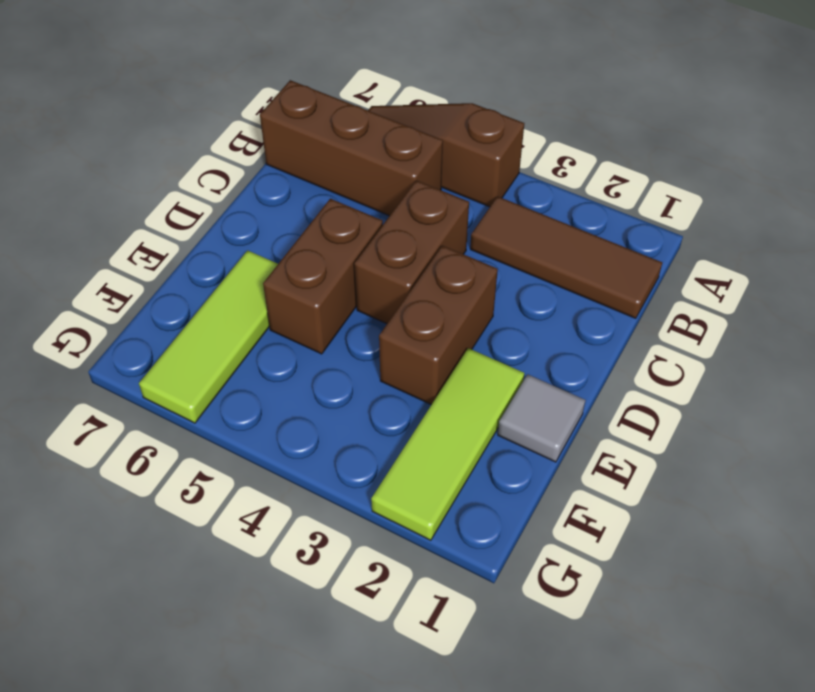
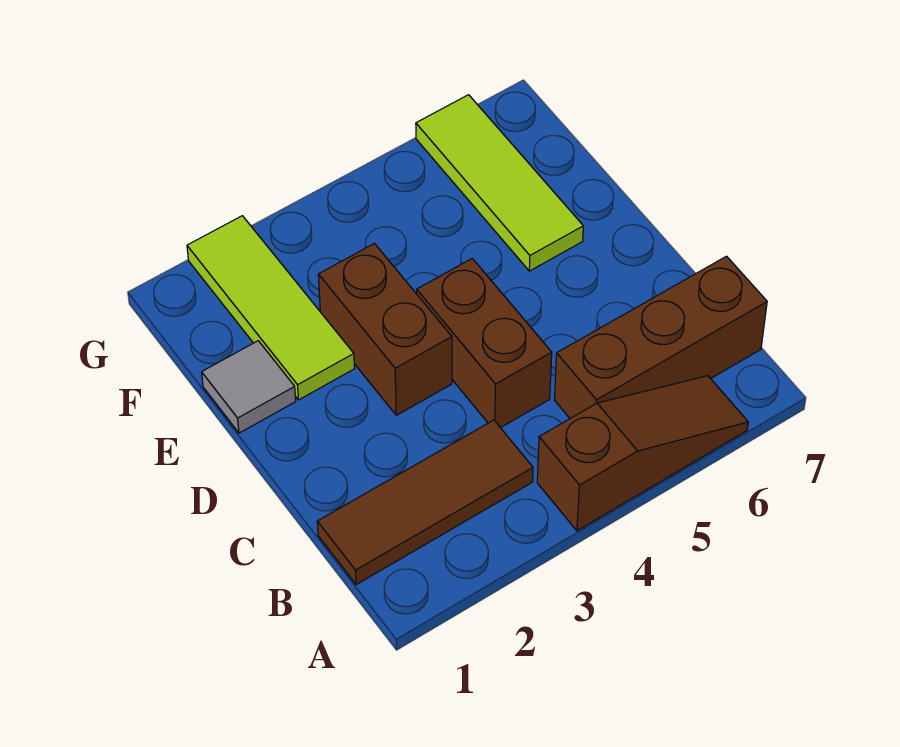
brown brick D5:E5 level 1 -> none

